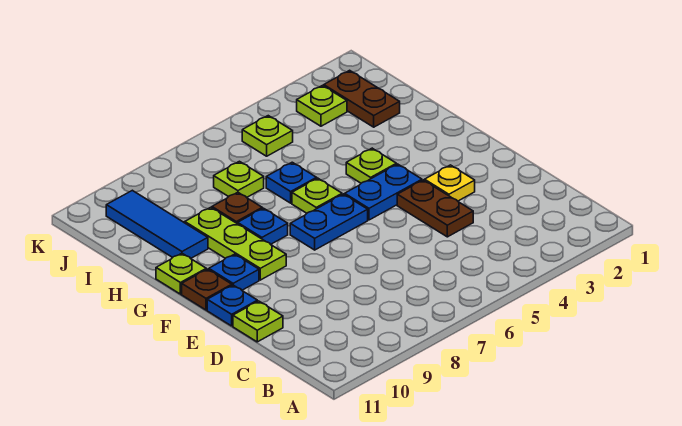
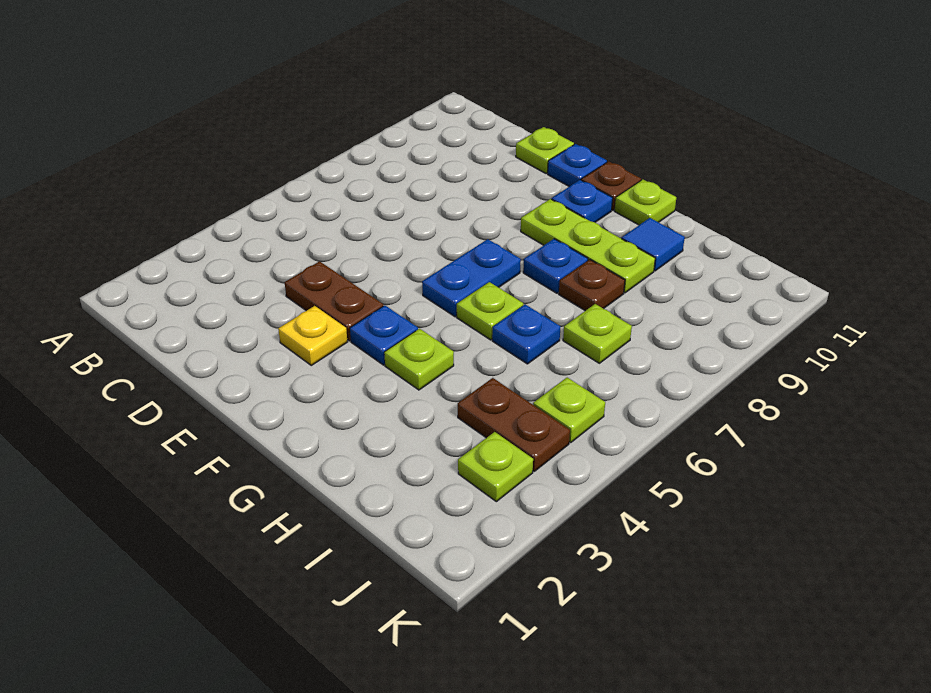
blue plate F4:F5 level 1 -> blue plate F4 level 1
blue tile H10:J10 level 1 -> blue tile H10 level 1
brown plate I2:J2 level 1 -> brown plate I4:J4 level 1

